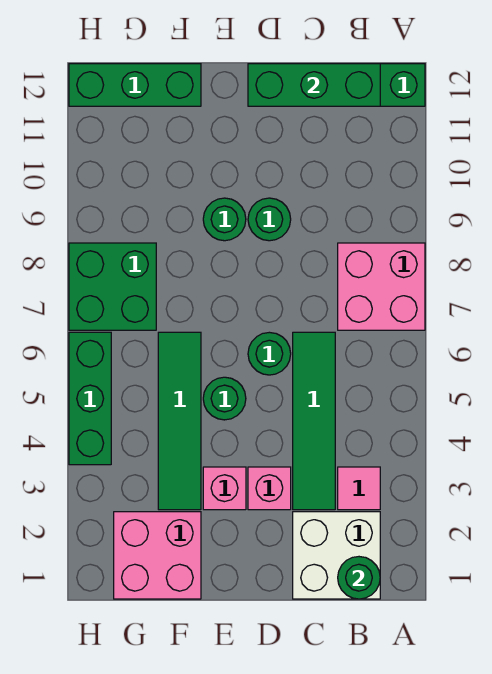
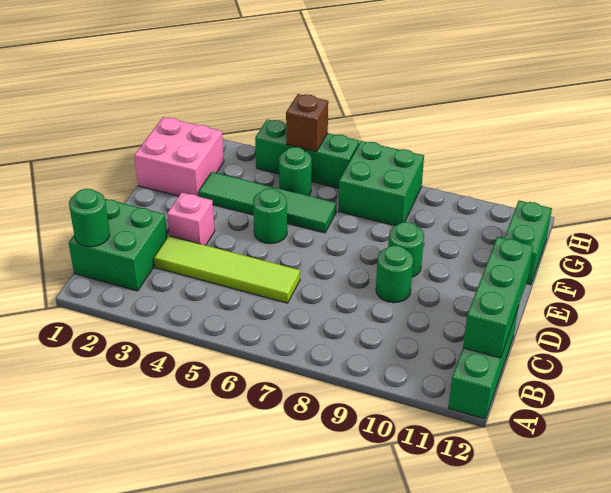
pink brick A7:B8 level 1 -> none
white brick B1:C2 level 1 -> green brick B1:C2 level 1
pink tile B3 level 1 -> none
green tile C3:C6 level 1 -> lime tile C3:C6 level 1
green round brick D6 level 1 -> green round brick G5 level 1
pink brick E3 level 1 -> none
green brick F12:H12 level 1 -> green brick F12:G12 level 1
none -> brown brick H5 level 2

